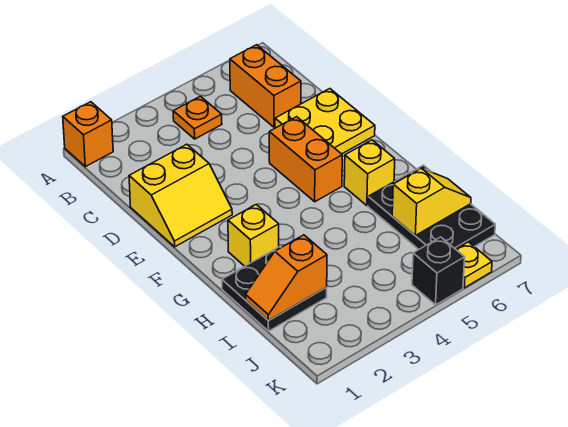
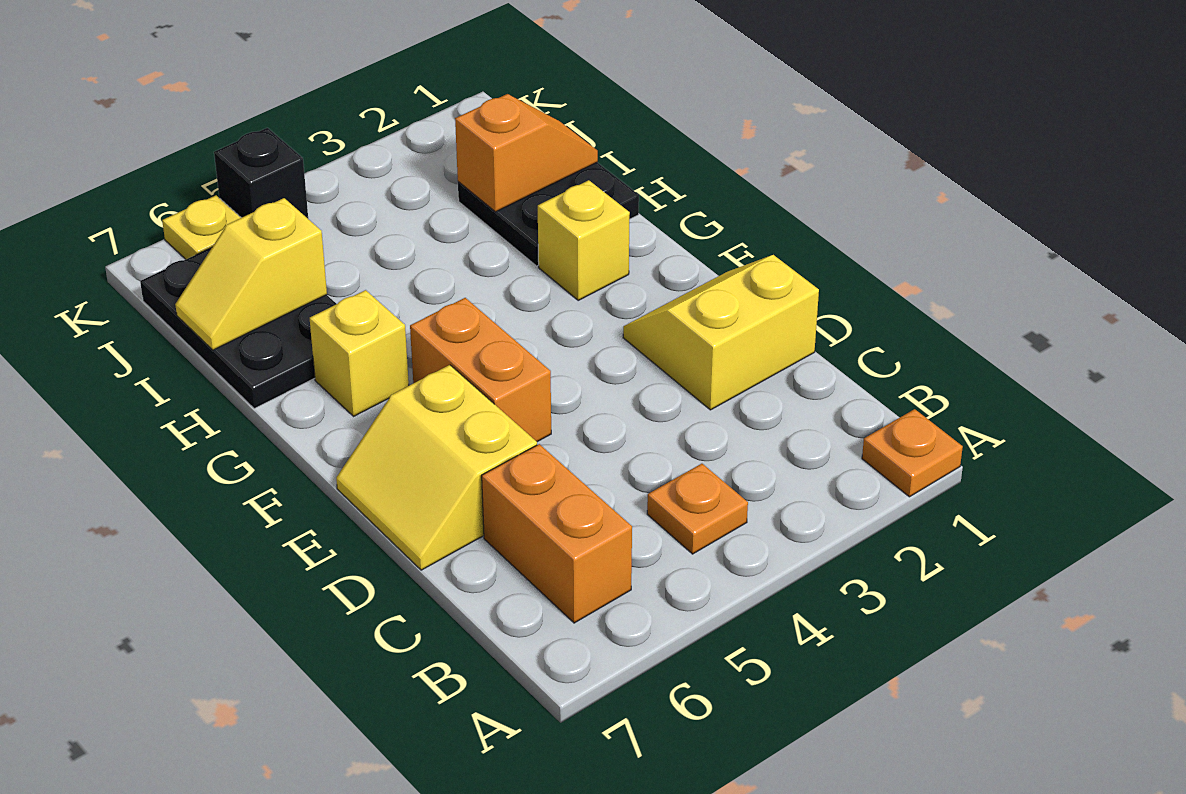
orange brick A1 level 1 -> orange plate A1 level 1
yellow plate D6:E7 level 1 -> yellow slope D6:E7 level 1 top 6

